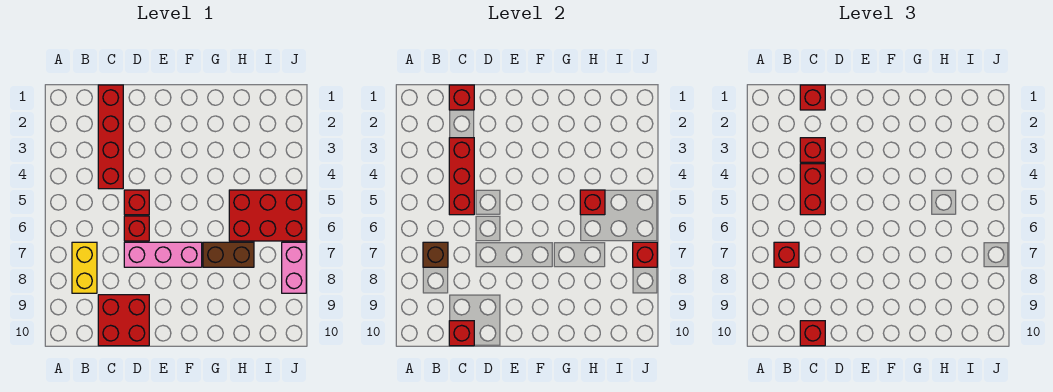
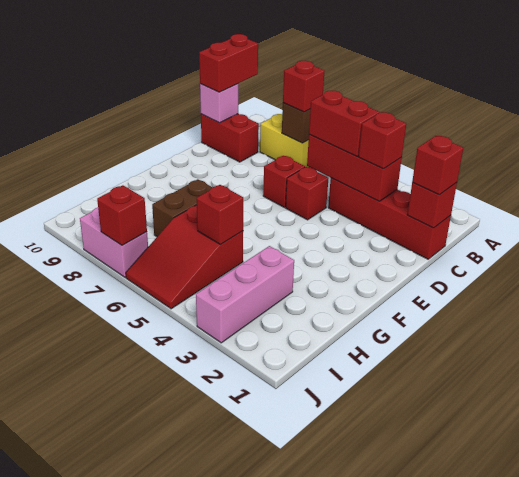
red brick C9:D10 level 1 -> red brick C9:C10 level 1
red brick C10 level 2 -> pink brick C10 level 2
red brick C10 level 3 -> red brick B10:C10 level 3
pink brick D7:F7 level 1 -> pink brick H3:J3 level 1
red brick H5:J6 level 1 -> red slope H5:J6 level 1 top H

